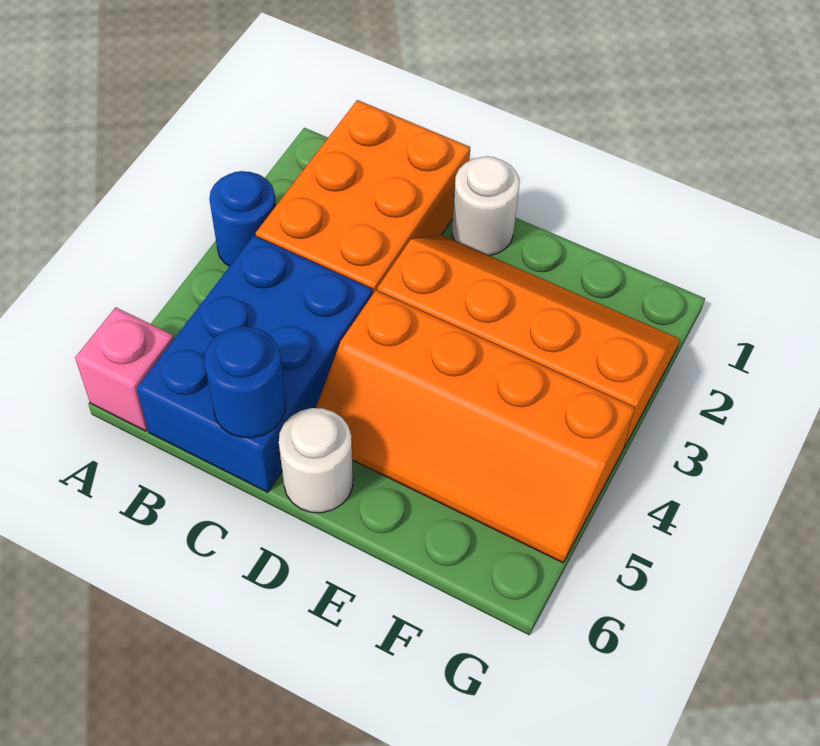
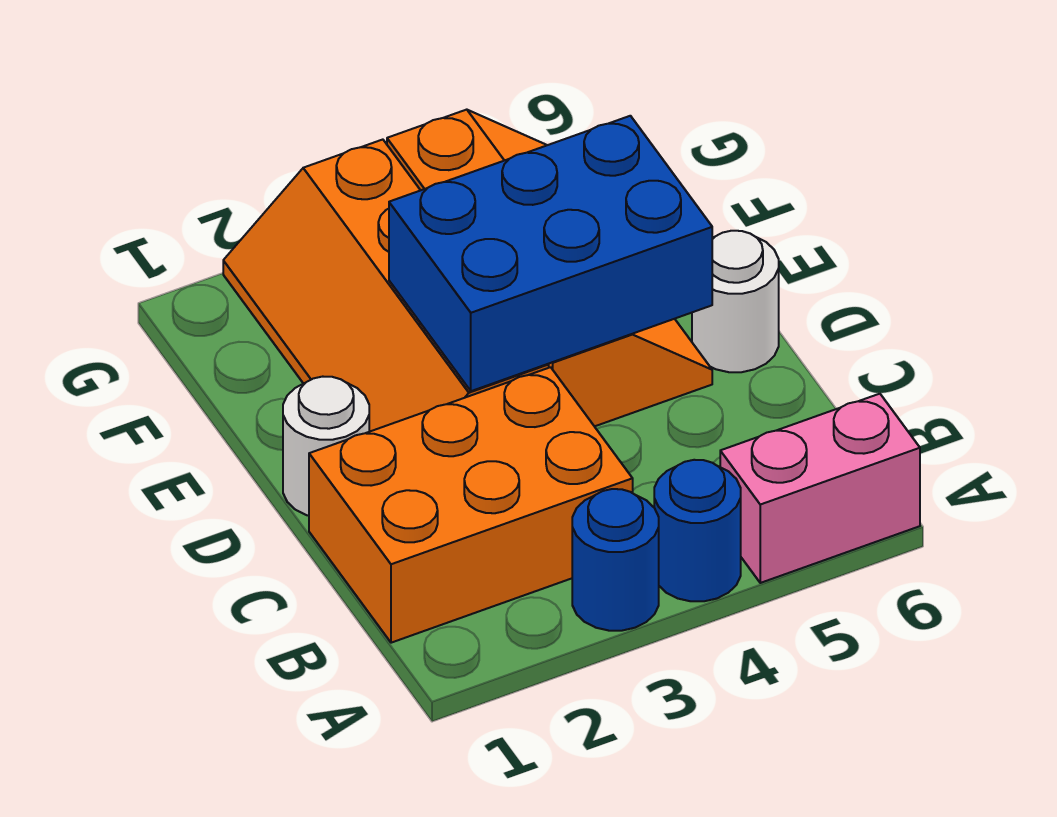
pink brick A6 level 1 -> pink brick A5:A6 level 1
blue brick B4:C6 level 1 -> blue brick D3:E5 level 2
blue round brick C6 level 2 -> blue round brick A4 level 1

